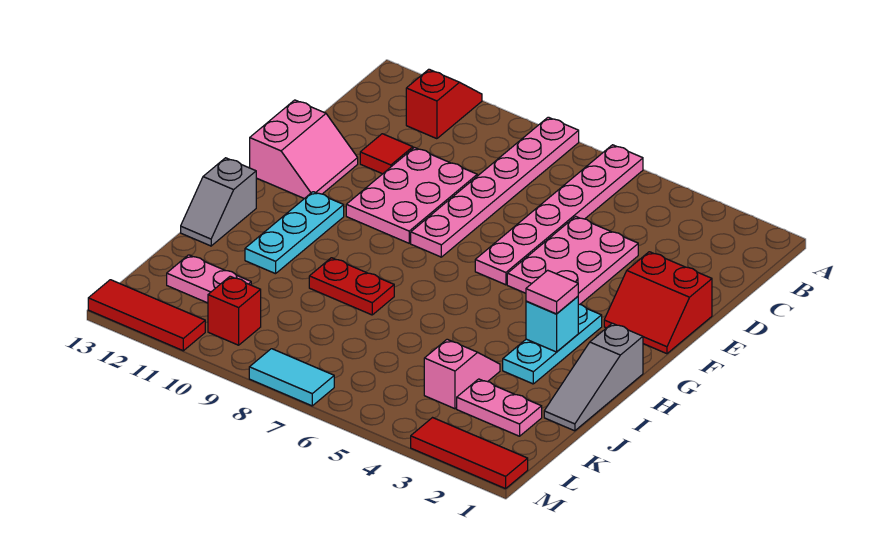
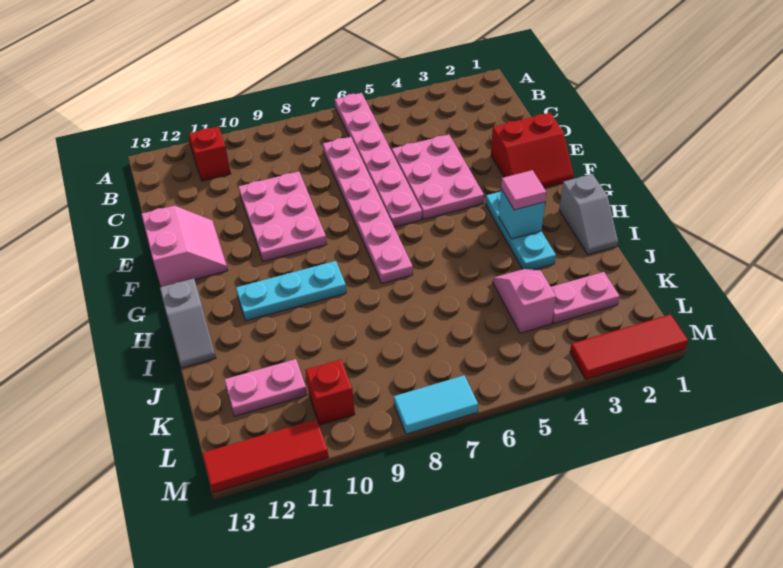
pink plate A8:F8 level 1 -> pink plate C7:H7 level 1
red tile D11 level 1 -> none
cyan plate G11:I11 level 1 -> cyan plate H9:H11 level 1
grey slope H1:J1 level 1 top H -> grey slope H1:I1 level 1 top H
red plate I8:I9 level 1 -> none

